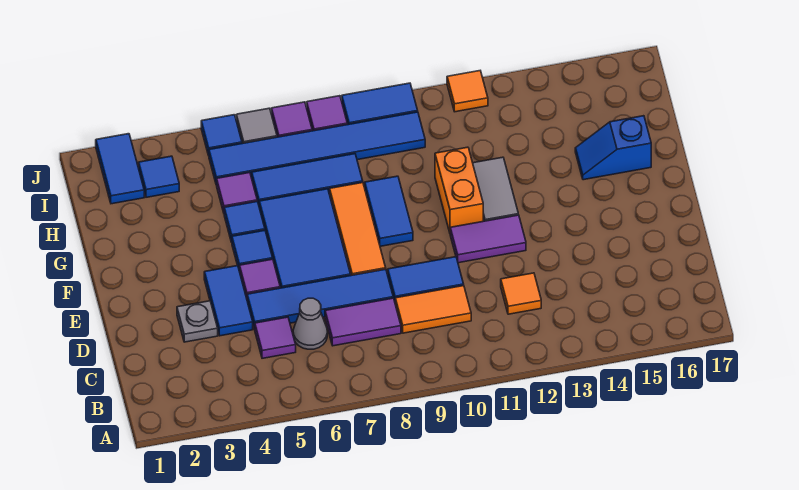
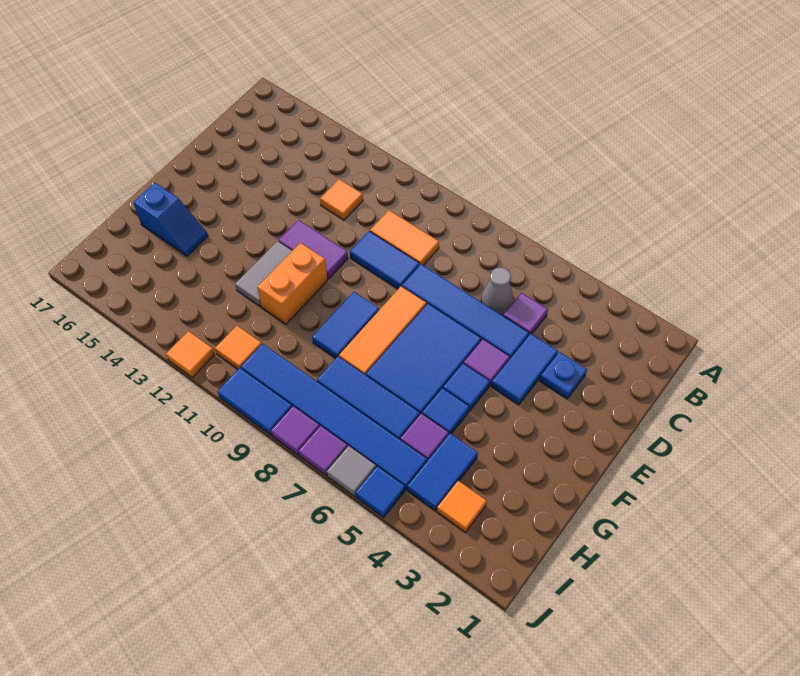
purple tile C7:C8 level 1 -> none
grey plate D3 level 1 -> blue plate D3 level 1
blue tile I2:J2 level 1 -> blue tile H4:I4 level 1
blue tile I3 level 1 -> orange tile I3 level 1
none -> orange tile I11 level 1

